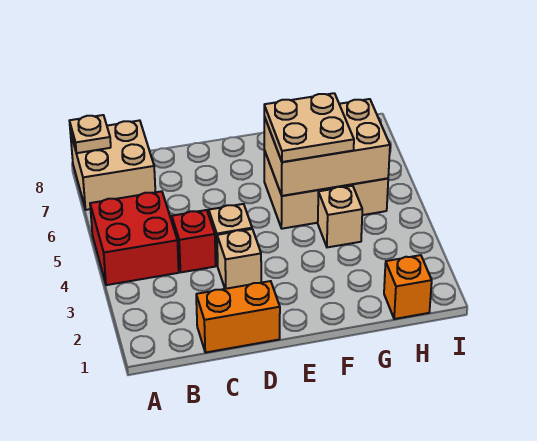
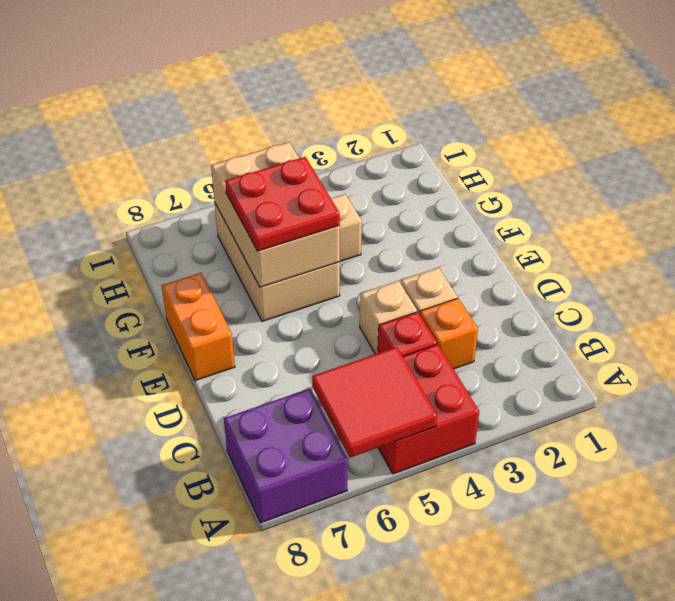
none -> red tile A5:B6 level 2
tan brick A7:B8 level 1 -> purple brick A7:B8 level 1
tan plate A8 level 2 -> none
orange brick C1:D1 level 1 -> orange brick E8:F8 level 1
tan plate F5:G6 level 3 -> red plate F5:G6 level 3
orange brick H1 level 1 -> orange brick C3 level 1

